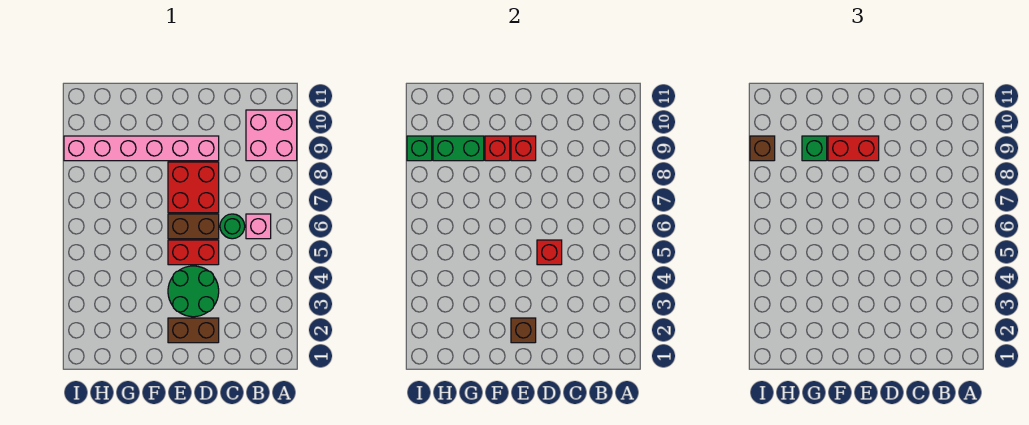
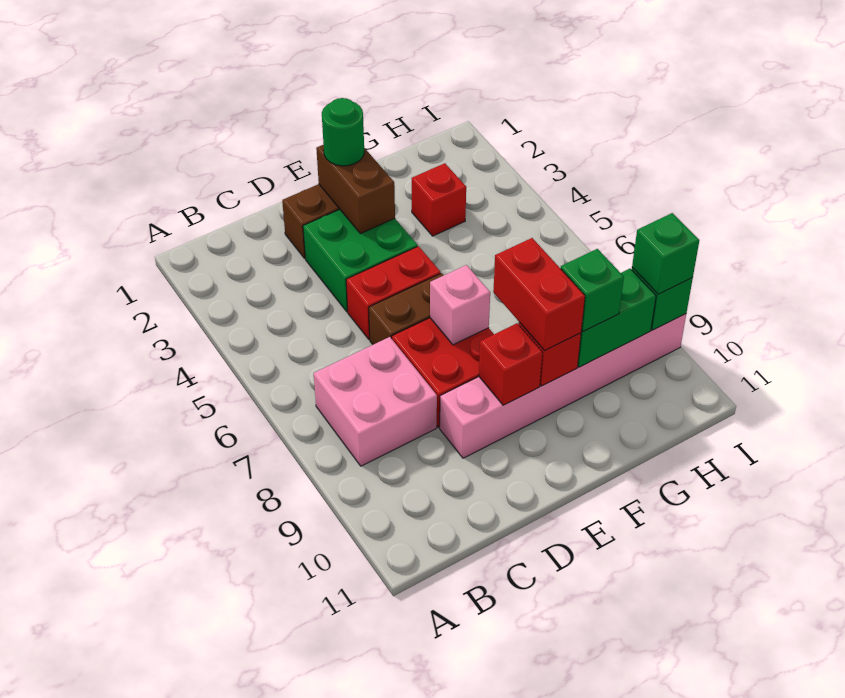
pink brick A9:B10 level 1 -> pink brick B7:C8 level 1
pink brick B6 level 1 -> pink brick E7 level 2
green round brick C6 level 1 -> green round brick E2 level 3
green round brick D3:E4 level 1 -> green brick D3:E4 level 1
red brick D5 level 2 -> red brick G3 level 1
brown brick E2 level 2 -> brown brick E2:E3 level 2
red brick E9:F9 level 3 -> red brick F8:F9 level 3
brown brick I9 level 3 -> green brick I9 level 3

